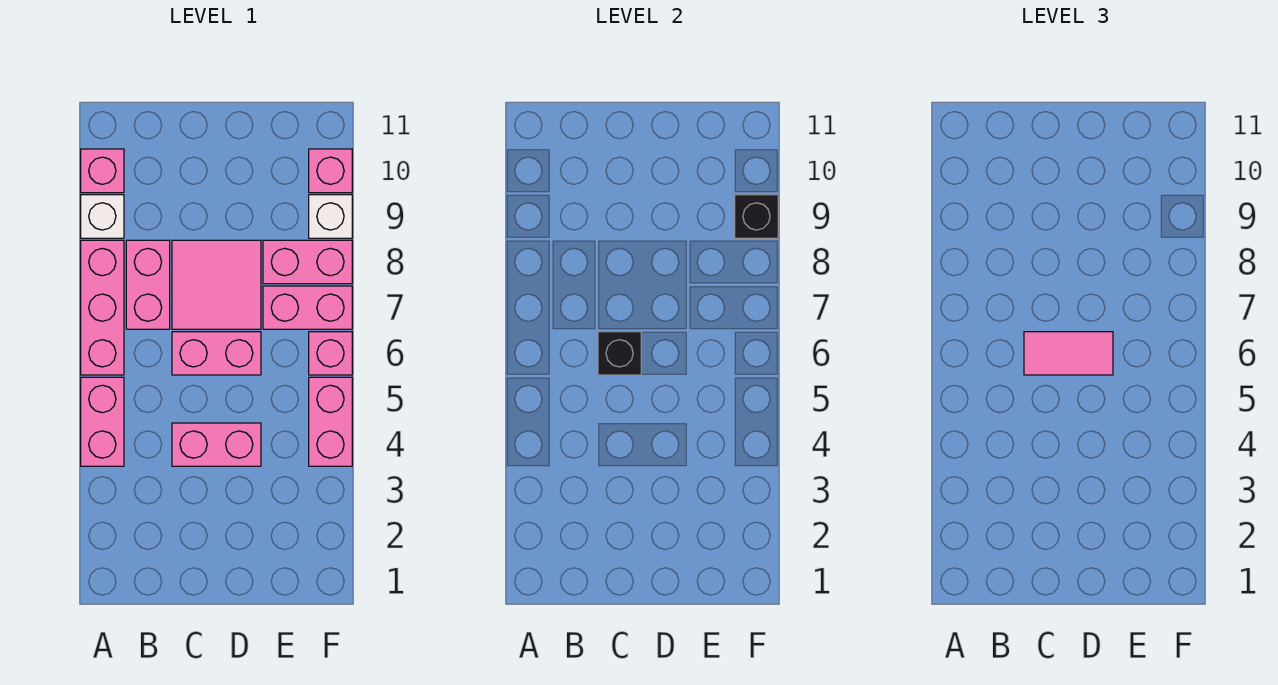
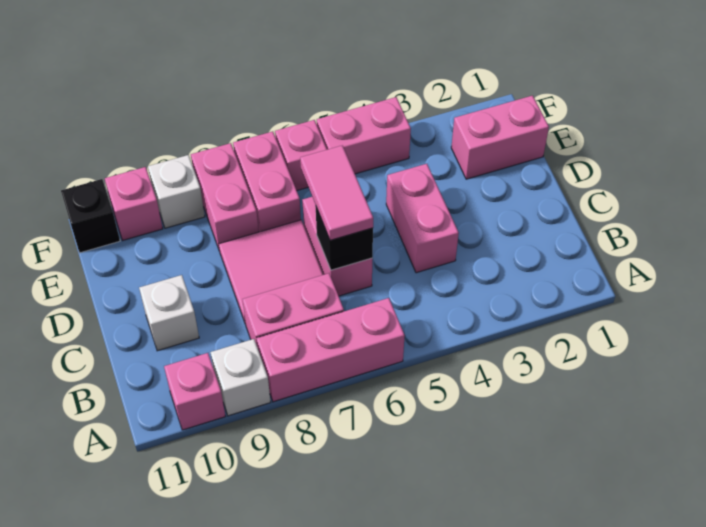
pink brick A4:A5 level 1 -> pink brick E1:E2 level 1
none -> white brick C10 level 1
black brick F9 level 2 -> black brick F11 level 1

